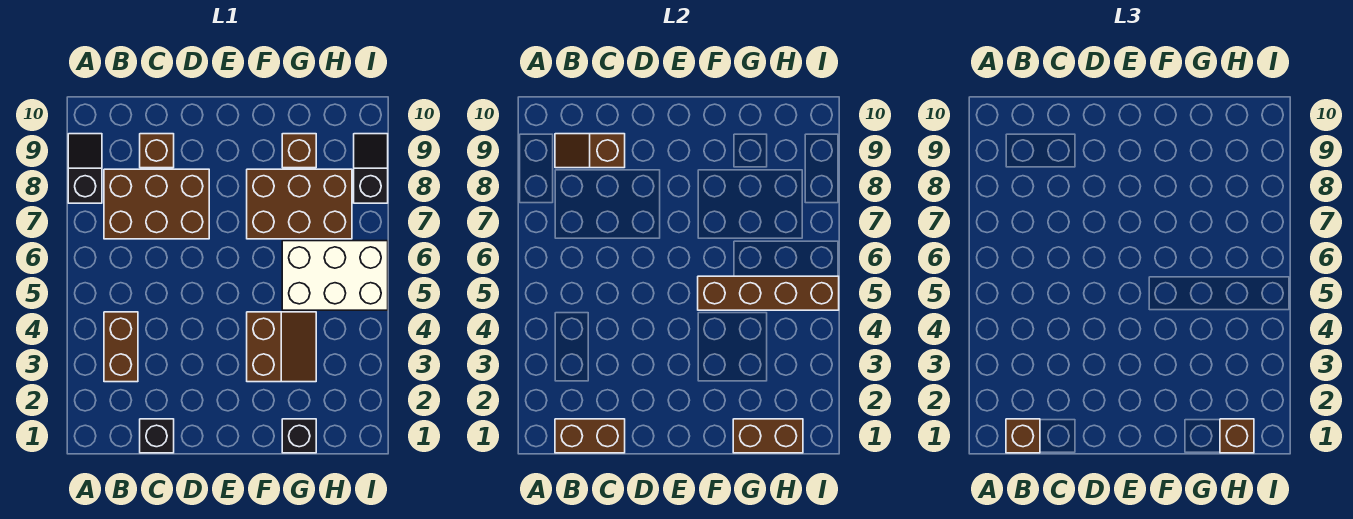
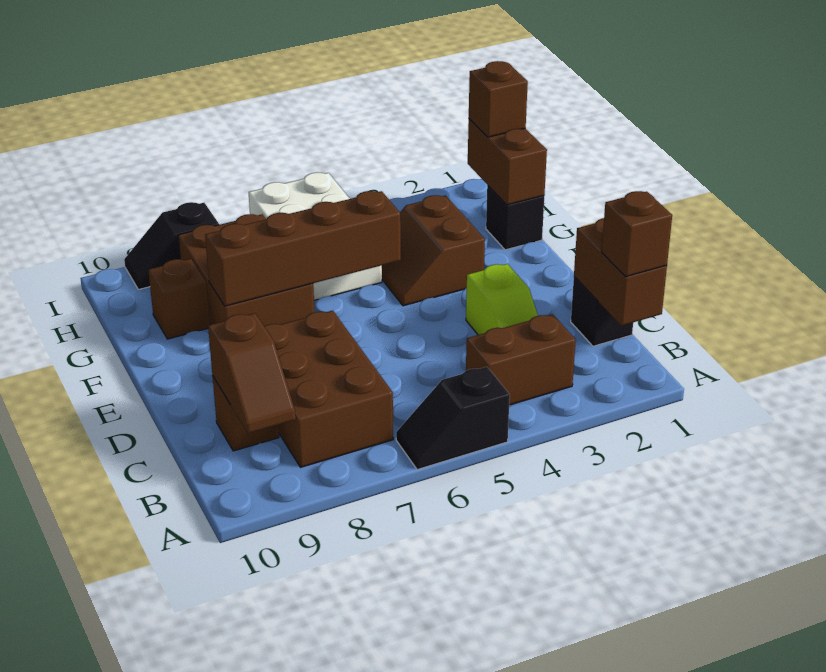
black slope A8:A9 level 1 top 8 -> black slope A5:A6 level 1 top 5
none -> lime slope C3:D3 level 1 top D
brown slope F3:G4 level 1 top F -> brown slope F3:G4 level 1 top 3
brown brick F5:I5 level 2 -> brown brick F5:F8 level 2

